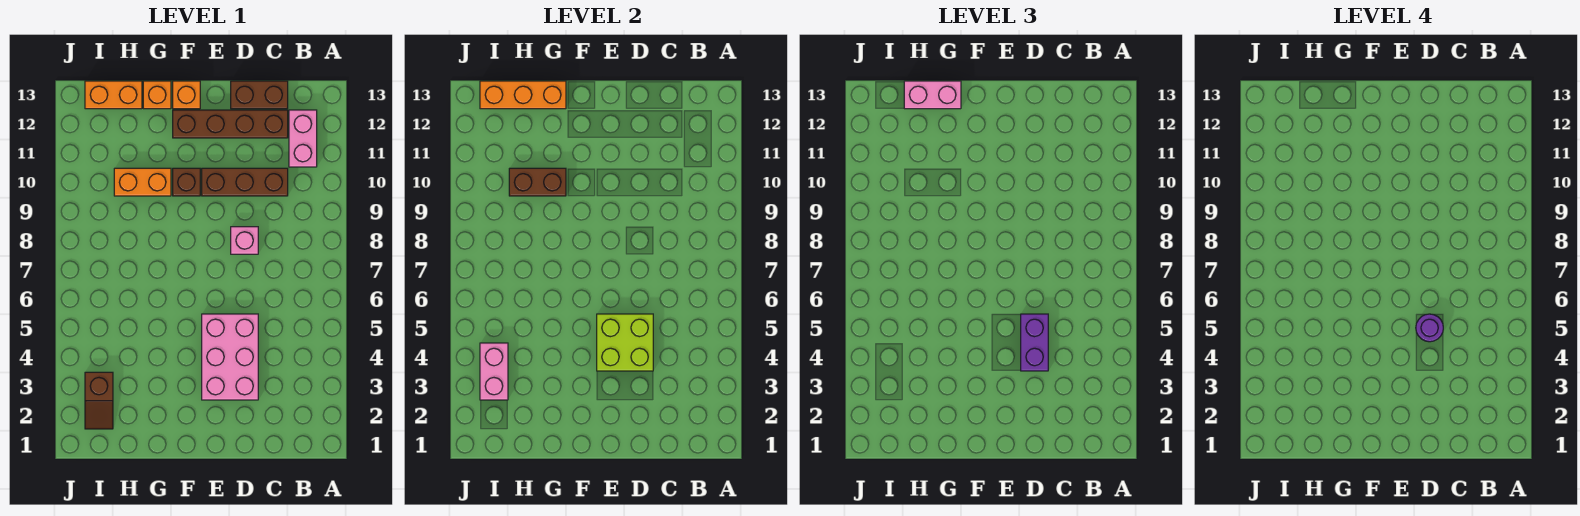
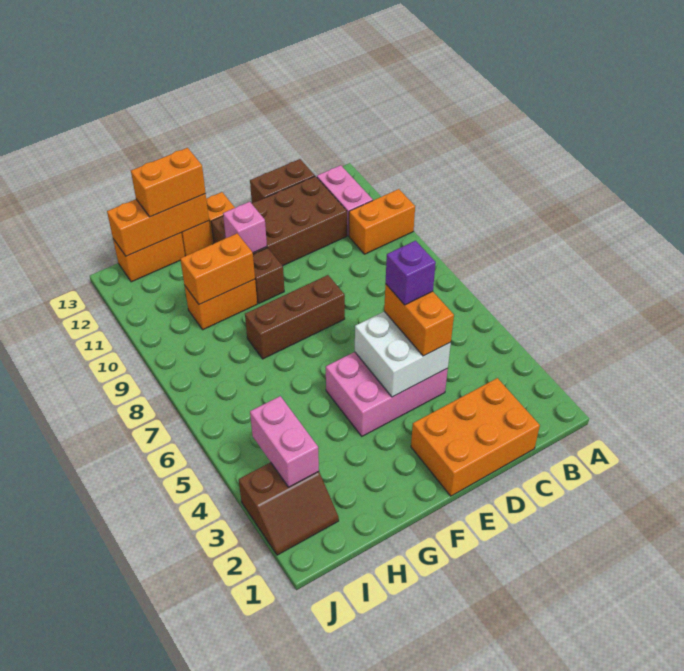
none -> orange brick A10:B10 level 1
none -> orange brick C1:E2 level 1
brown brick C10:E10 level 1 -> brown brick E8:G8 level 1
brown brick C12:F12 level 1 -> brown brick C11:F12 level 1
pink brick D3:E5 level 1 -> pink brick D4:F5 level 1
lime brick D4:E5 level 2 -> white brick D4:E5 level 2
purple brick D4:D5 level 3 -> orange brick D4:D5 level 3
purple round brick D5 level 4 -> purple brick D5 level 4
pink brick D8 level 1 -> pink brick F11 level 2
brown brick G10:H10 level 2 -> orange brick G10:H10 level 2
pink brick G13:H13 level 3 -> orange brick G13:H13 level 3
brown slope I2:I3 level 1 top 3 -> brown slope I2:J3 level 1 top 3

